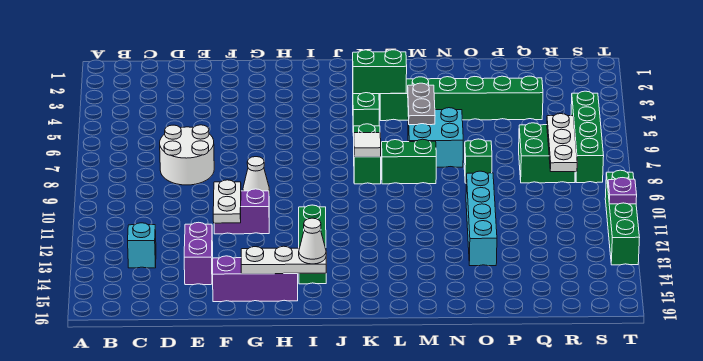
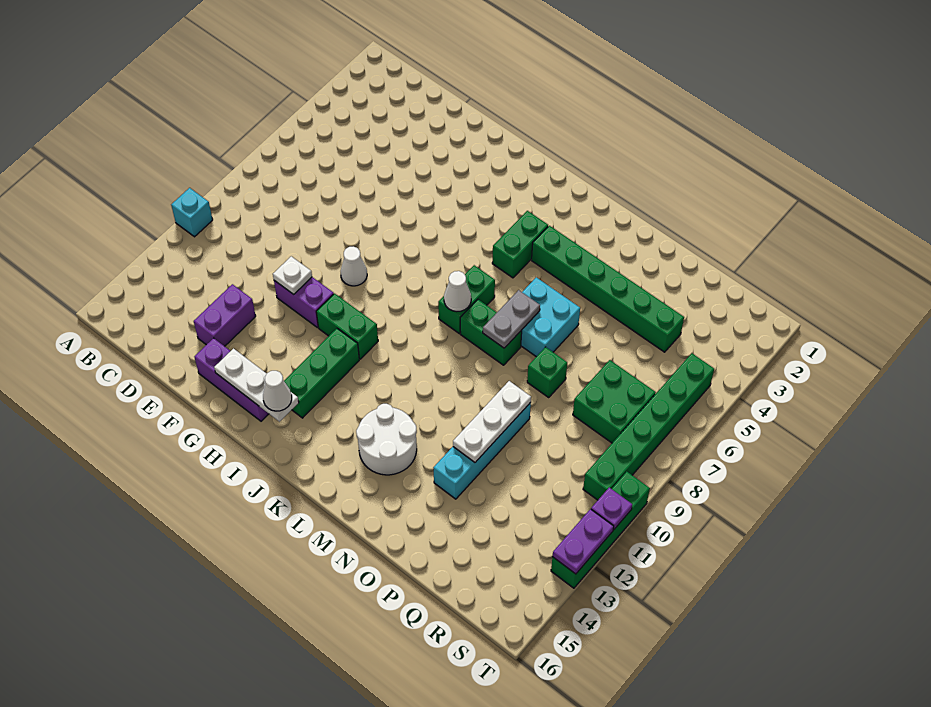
cyan brick C13 level 1 -> cyan brick A11 level 1
white round brick D7:E8 level 1 -> white round brick L13:M14 level 1
white plate F11:F12 level 2 -> white plate F11 level 2
green brick K4:L4 level 2 -> green brick H11:I11 level 1
white tile K8 level 2 -> white cone K8 level 2
grey plate M5:M6 level 2 -> grey plate M7:M8 level 2
white plate R7:R9 level 2 -> white plate O10:O12 level 2
green brick S5:S8 level 1 -> green brick S5:S10 level 1
none -> purple plate T12:T13 level 2

